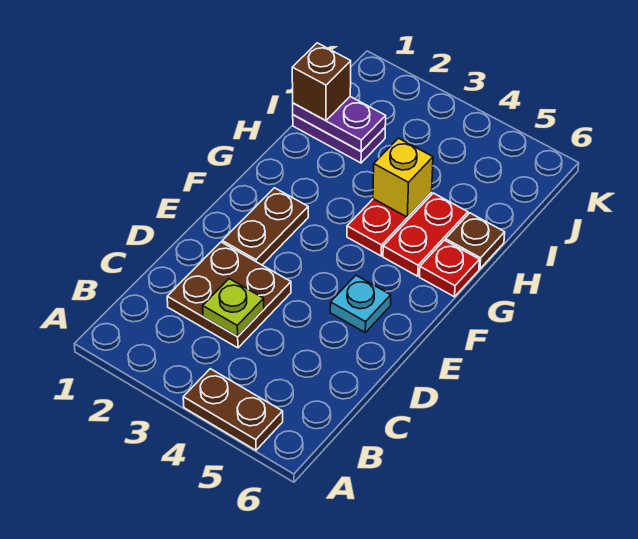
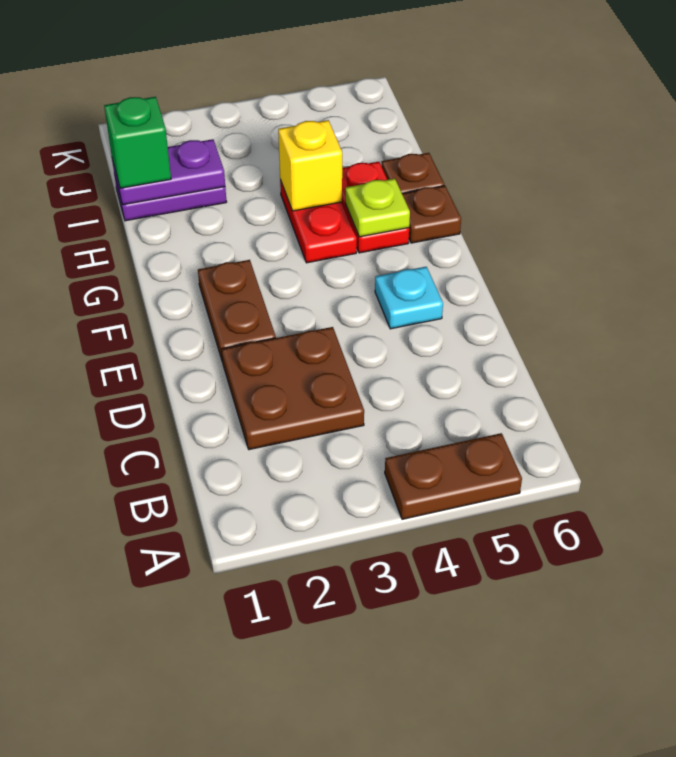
lime plate C3 level 2 -> lime plate G5 level 2
red plate G6 level 1 -> brown plate G6 level 1
brown brick I1 level 3 -> green brick I1 level 3

